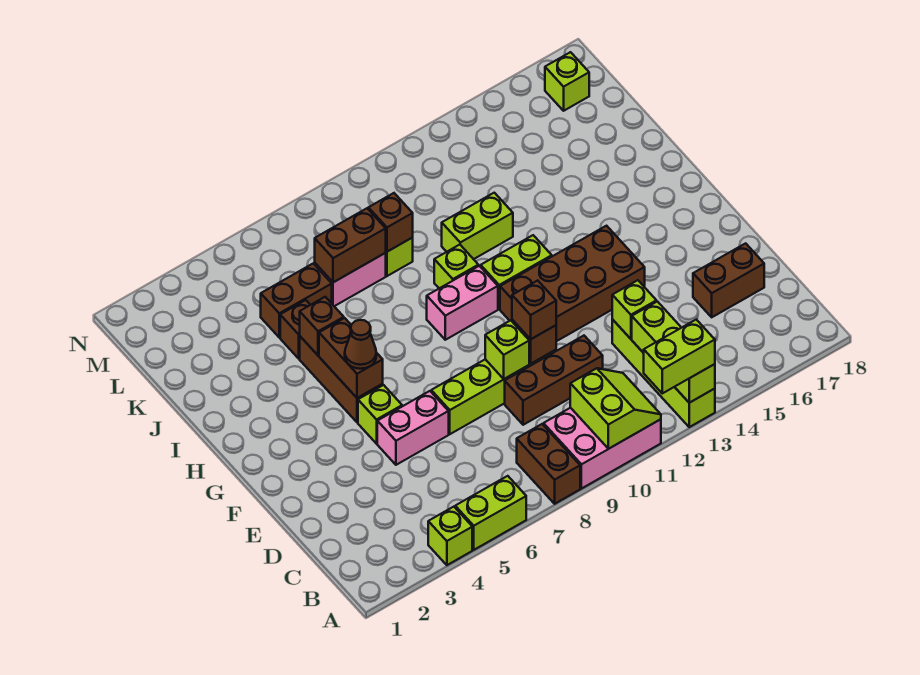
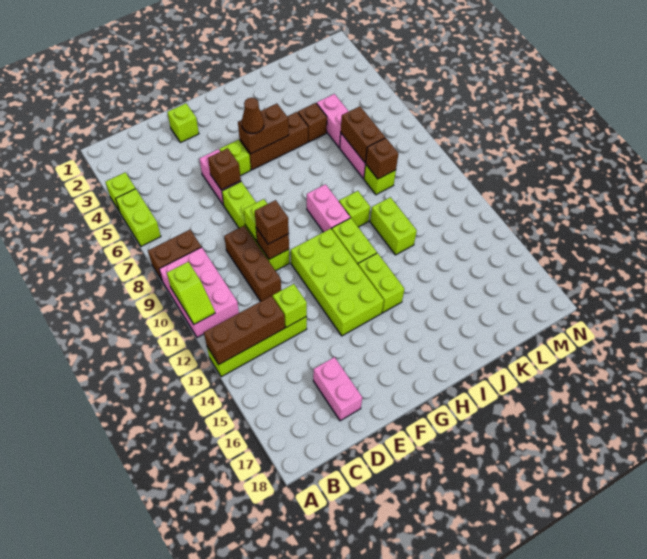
lime slope A10:B11 level 2 top 10 -> lime slope A10:A11 level 2 top 10
lime brick A12:A13 level 3 -> lime brick H13:H14 level 1
lime brick A13:C13 level 2 -> brown brick A13:C13 level 2
brown brick D16:D17 level 1 -> pink brick D16:D17 level 1
brown brick F11:G14 level 1 -> lime brick F11:G14 level 1
brown brick I5 level 2 -> brown brick E6 level 2
brown brick K5:K6 level 1 -> pink brick K5:K6 level 1
lime brick M17 level 1 -> lime brick E2 level 1

